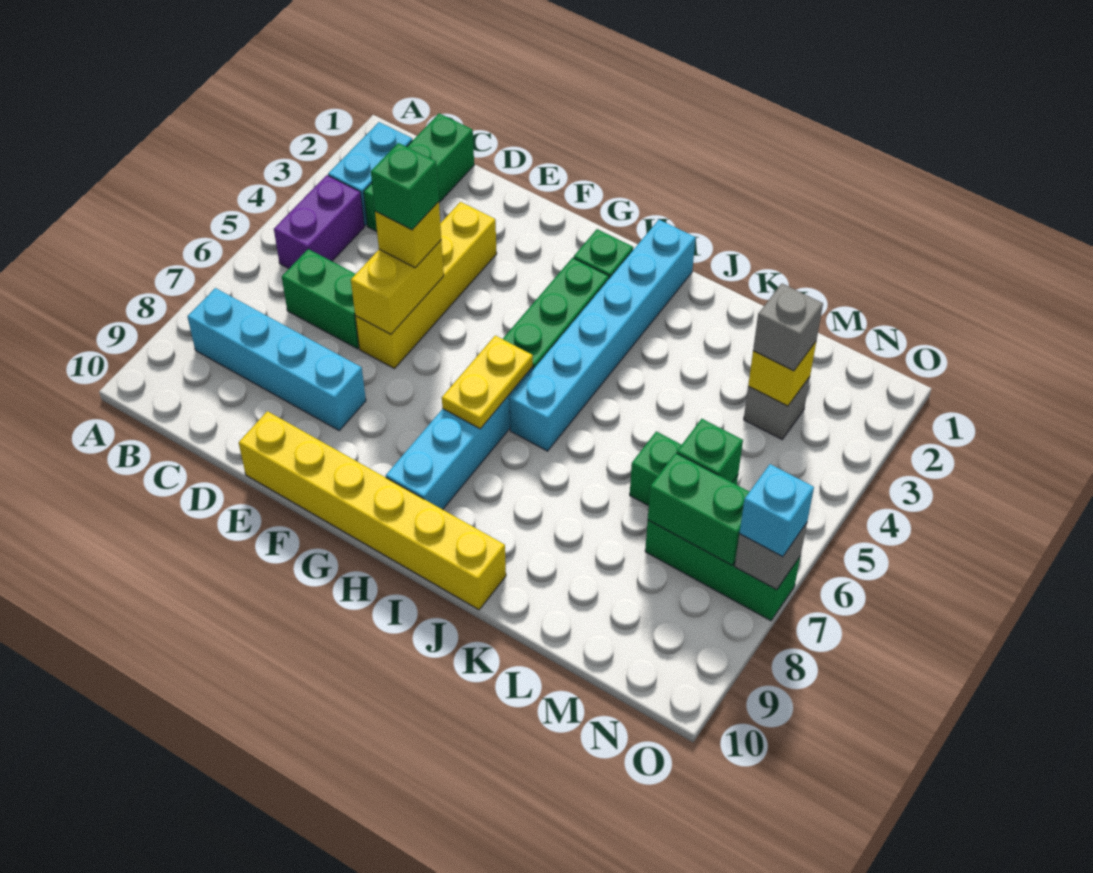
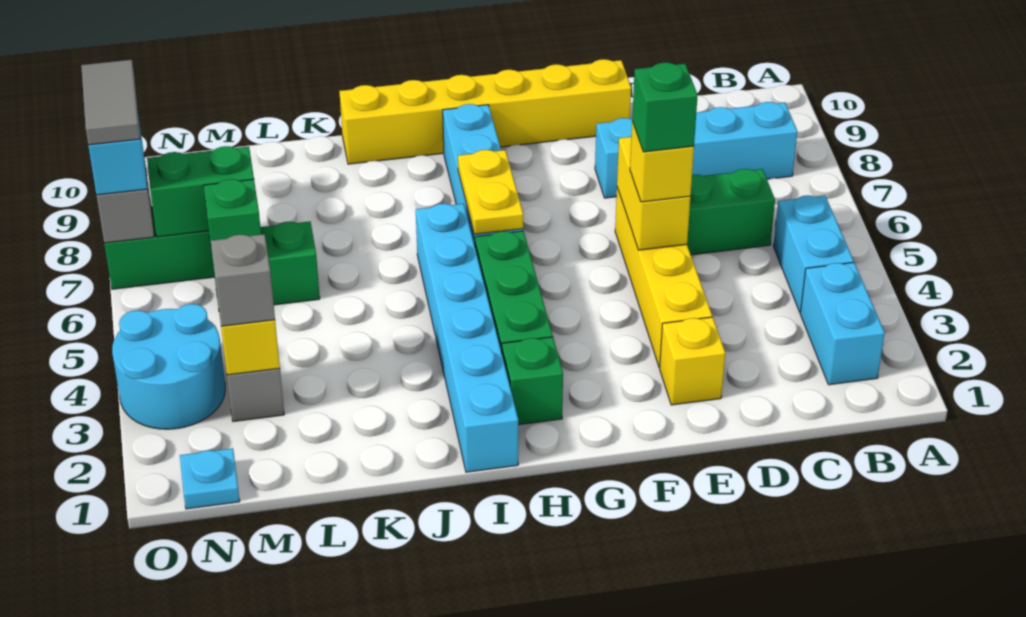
purple brick B4:B5 level 1 -> cyan brick B4:B5 level 1
green brick C1:C3 level 1 -> none
none -> yellow brick E2 level 1
none -> cyan plate N1 level 1
none -> cyan round brick N3:O4 level 1
none -> grey tile O7:O8 level 4

